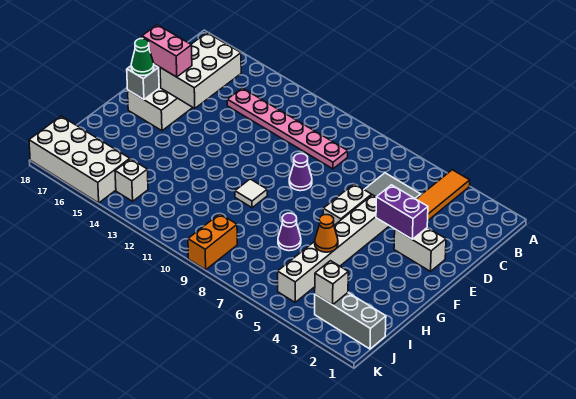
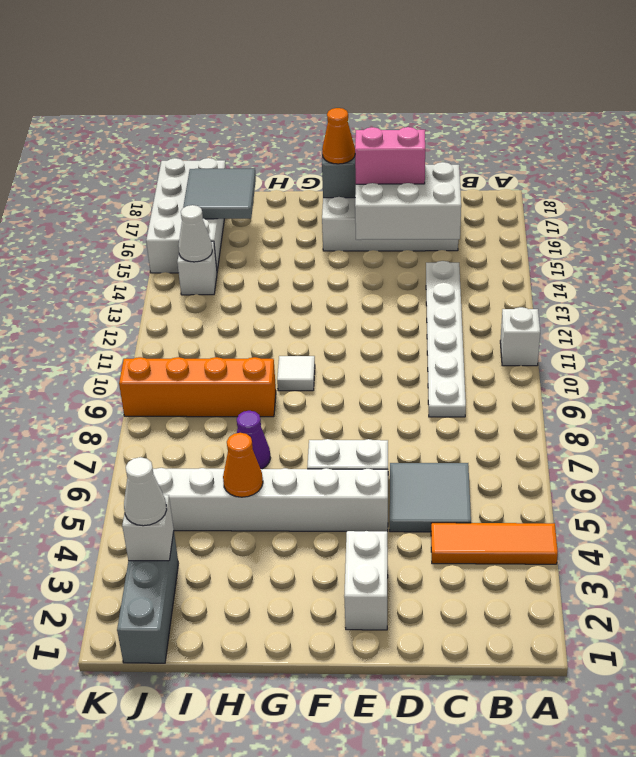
none -> white brick A11 level 1
pink plate C9:C14 level 1 -> white plate C9:C14 level 1
purple brick E3:E4 level 2 -> none
purple cone E9 level 1 -> none
pink brick E16:E17 level 3 -> pink brick D16:E16 level 3
green cone F17 level 3 -> orange cone F17 level 3
none -> grey tile I16:J17 level 2
none -> white cone J3 level 3
orange brick J9:K9 level 1 -> orange brick H9:K9 level 1
none -> white cone J14 level 2

